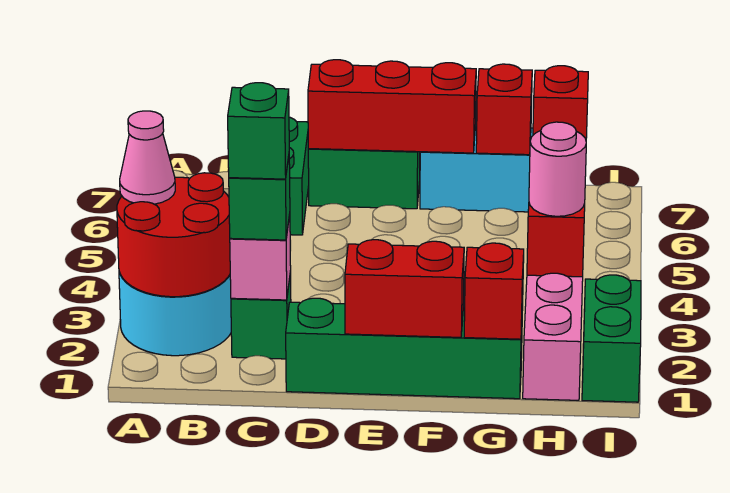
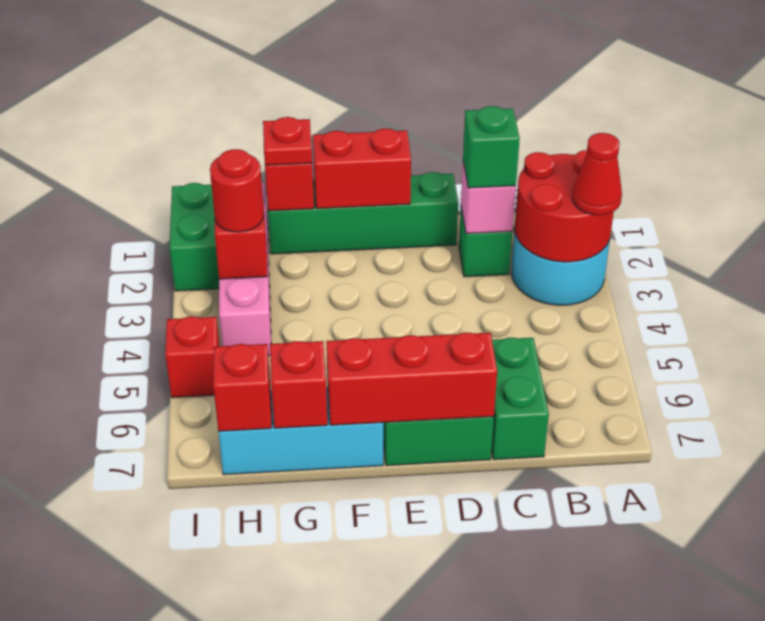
pink cone A3 level 3 -> red cone A3 level 3
green brick C2 level 4 -> none
none -> red plate G1 level 3
pink round brick H3 level 3 -> red round brick H3 level 3
none -> red brick I5 level 1

